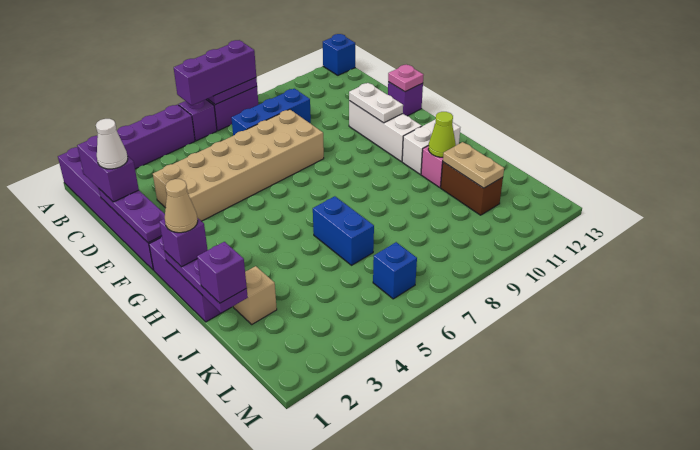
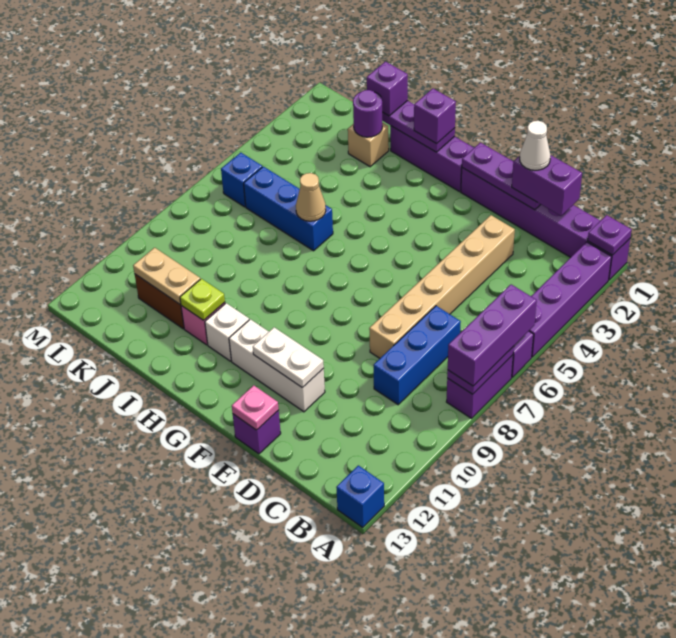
none -> purple plate A1 level 2
tan brick D3:E8 level 1 -> tan brick D3:D8 level 1
tan cone H1 level 4 -> tan cone I6 level 2
white brick H11:H12 level 1 -> white brick H11 level 1
blue brick I6:J6 level 1 -> blue brick I6:K6 level 1
lime cone I11 level 2 -> lime plate I11 level 2
none -> purple round brick J2 level 2

